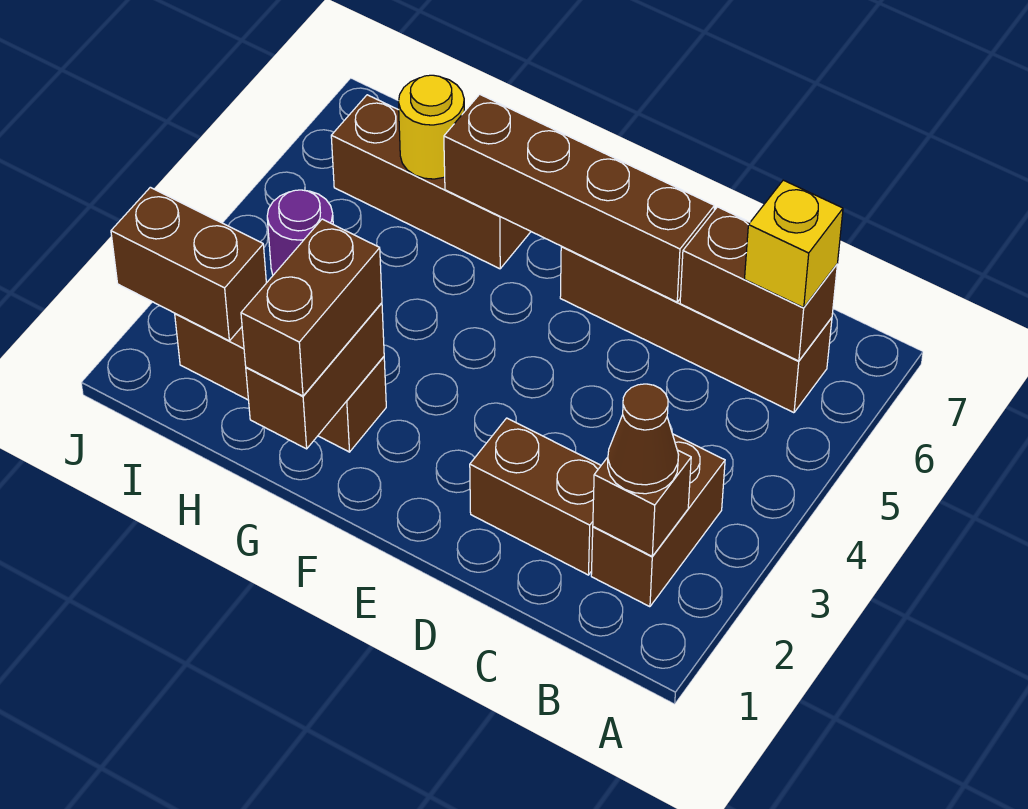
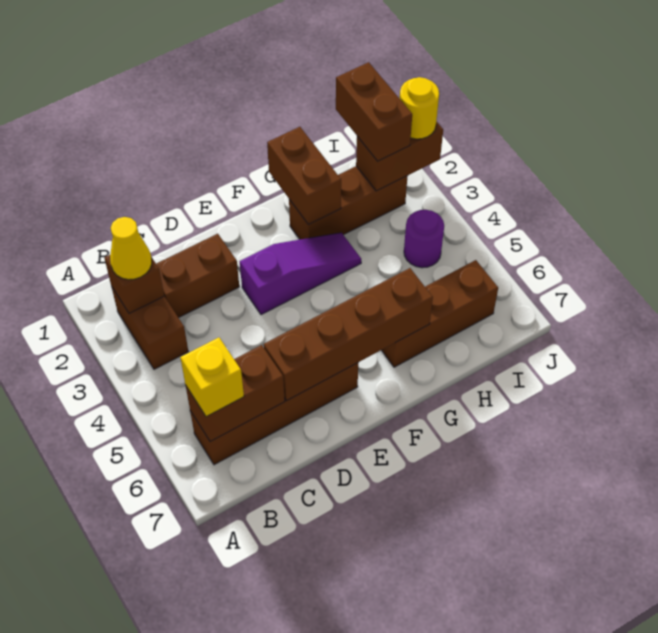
brown cone B2 level 3 -> yellow cone B2 level 3
none -> purple slope E3:G3 level 1 top E
brown brick G1:G2 level 3 -> brown brick I1:I2 level 3
yellow round brick H6 level 2 -> yellow round brick J2 level 3

